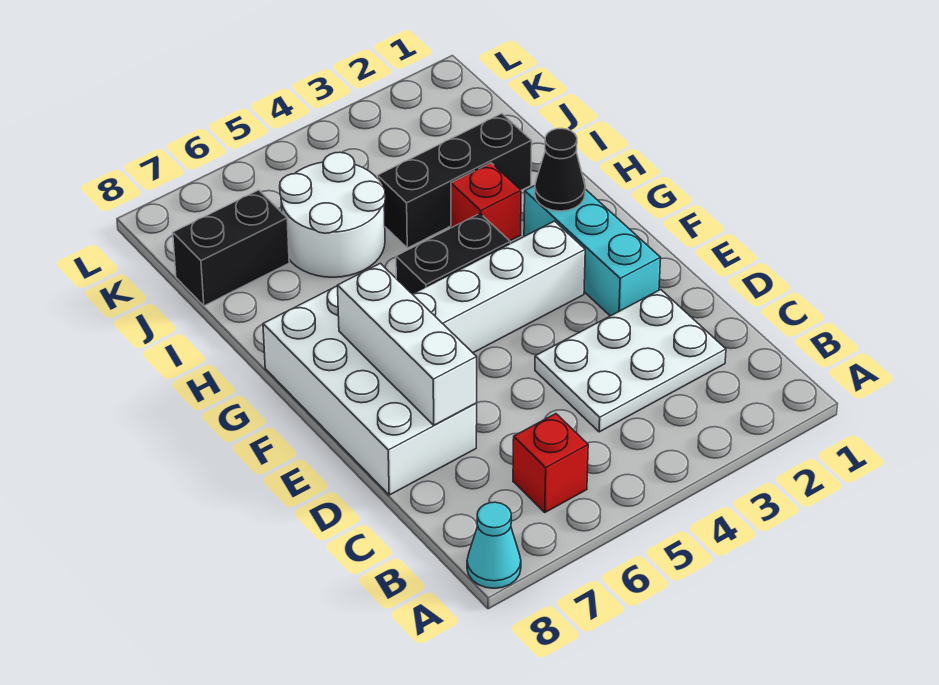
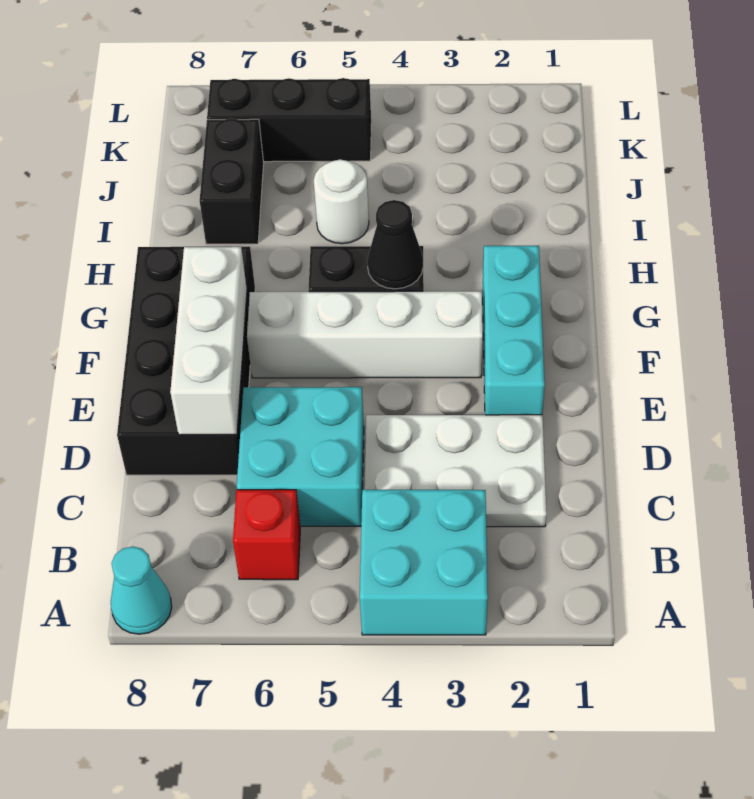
none -> cyan brick A3:B4 level 1
none -> cyan brick C5:D6 level 1
white brick D7:G8 level 1 -> black brick D7:G8 level 1
black cone G2 level 2 -> black cone G4 level 2
red brick H3 level 1 -> none
black brick I2:I4 level 1 -> black brick K5:K7 level 1
white round brick I5:J6 level 1 -> white round brick I5 level 1
black brick J7:J8 level 1 -> black brick I7:J7 level 1

